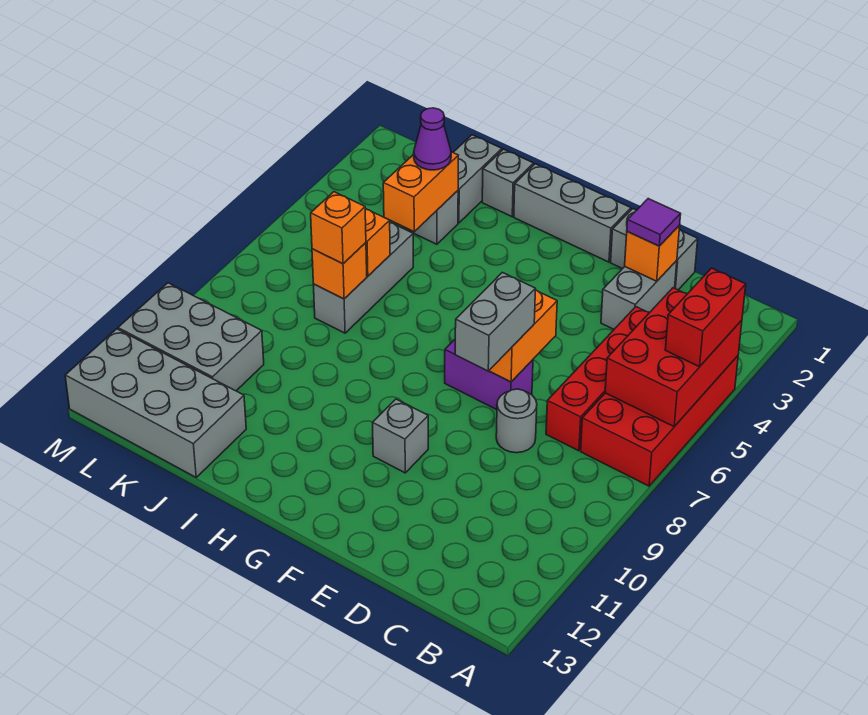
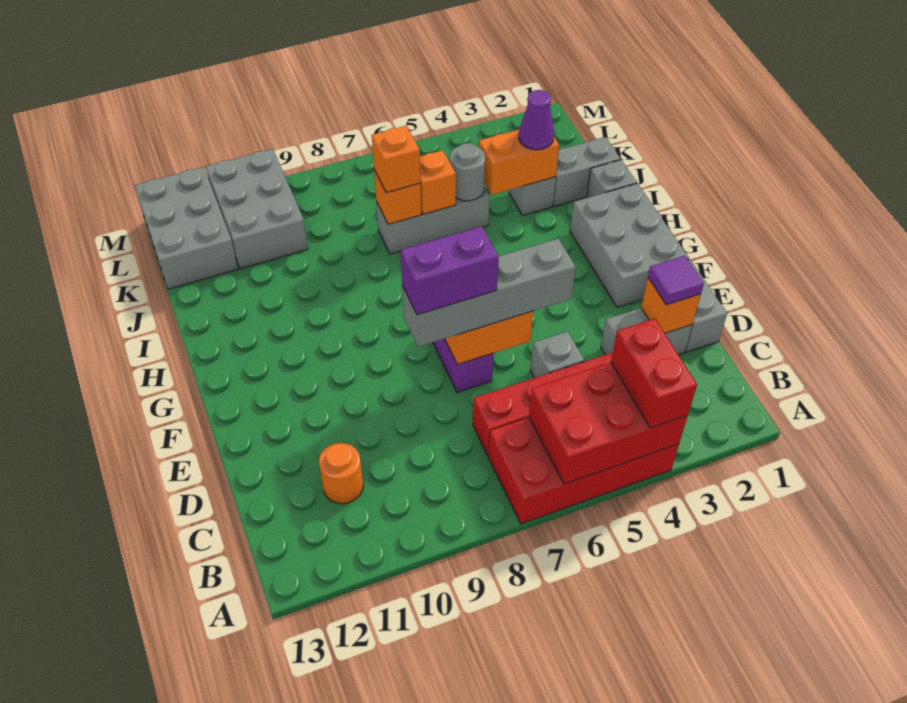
red brick A4:A5 level 3 -> red brick A4:B4 level 3
none -> orange round brick C11 level 1
grey round brick D8 level 1 -> grey round brick J5 level 2
grey brick E7:E8 level 3 -> grey brick E5:E8 level 3
none -> purple brick E7:E8 level 4
grey brick F1:H1 level 1 -> grey brick F1:H2 level 1
grey brick F10 level 1 -> grey brick D5 level 1
grey brick J12:M13 level 1 -> grey brick K12:M13 level 1

